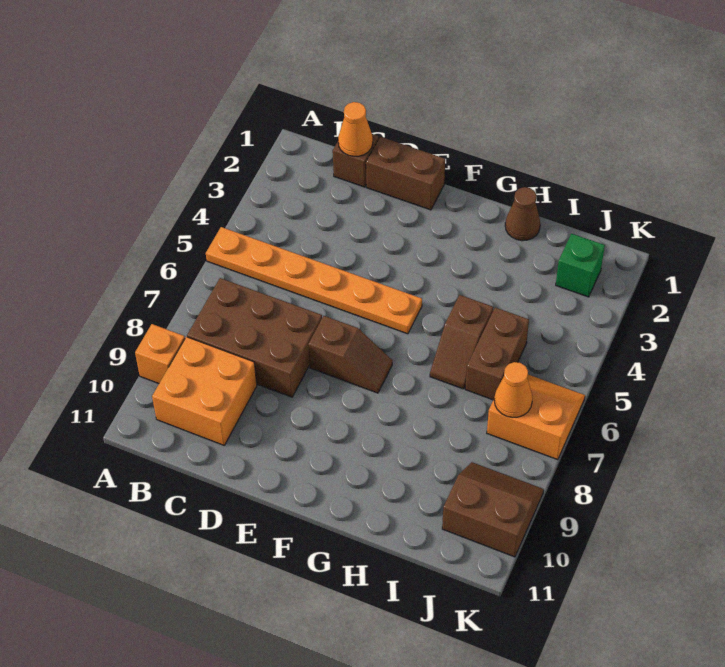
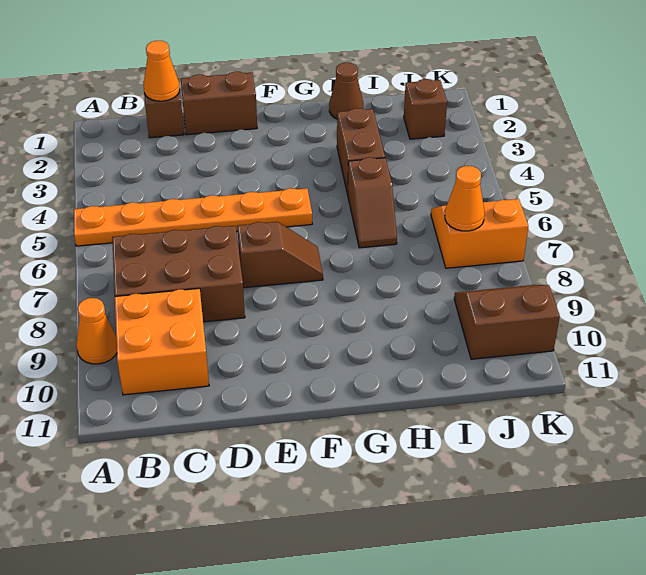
orange brick A9 level 1 -> orange cone A9 level 1
brown brick I5:I6 level 1 -> brown brick H3:H4 level 1
green brick J2 level 1 -> brown brick J2 level 1

